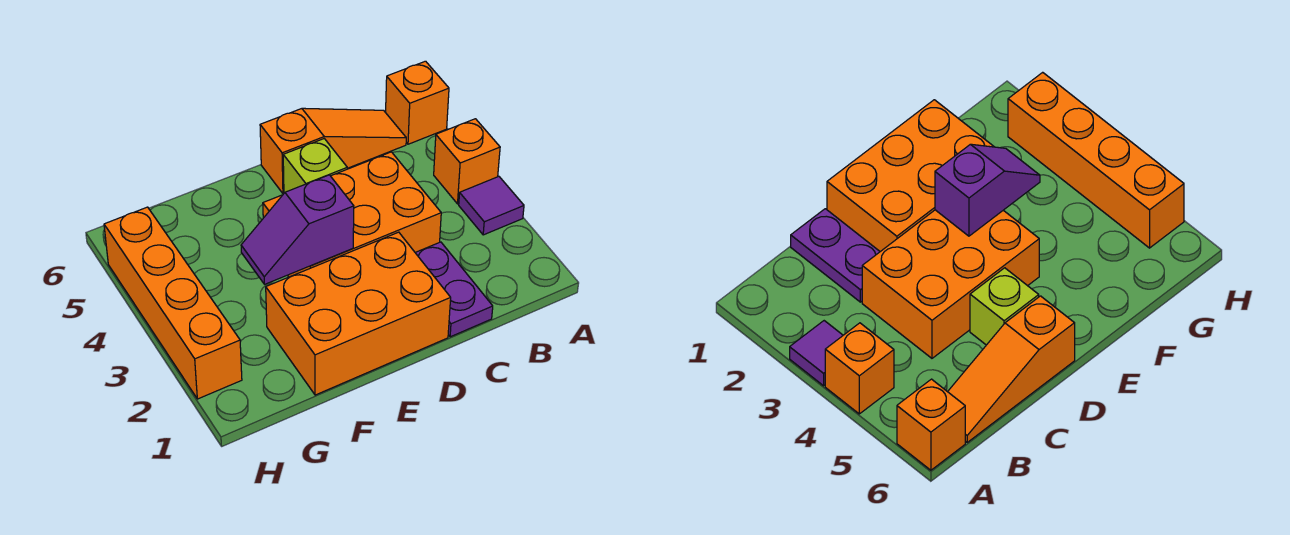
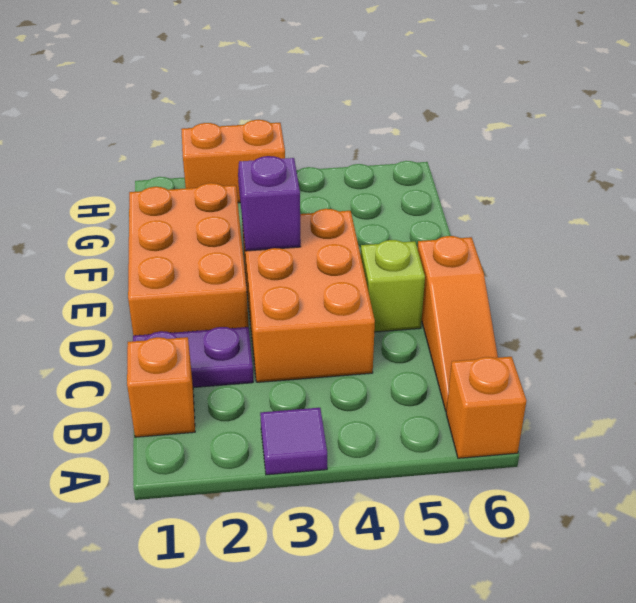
orange brick A4 level 1 -> orange brick B1 level 1
orange brick H2:H5 level 1 -> orange brick H2:H3 level 1

